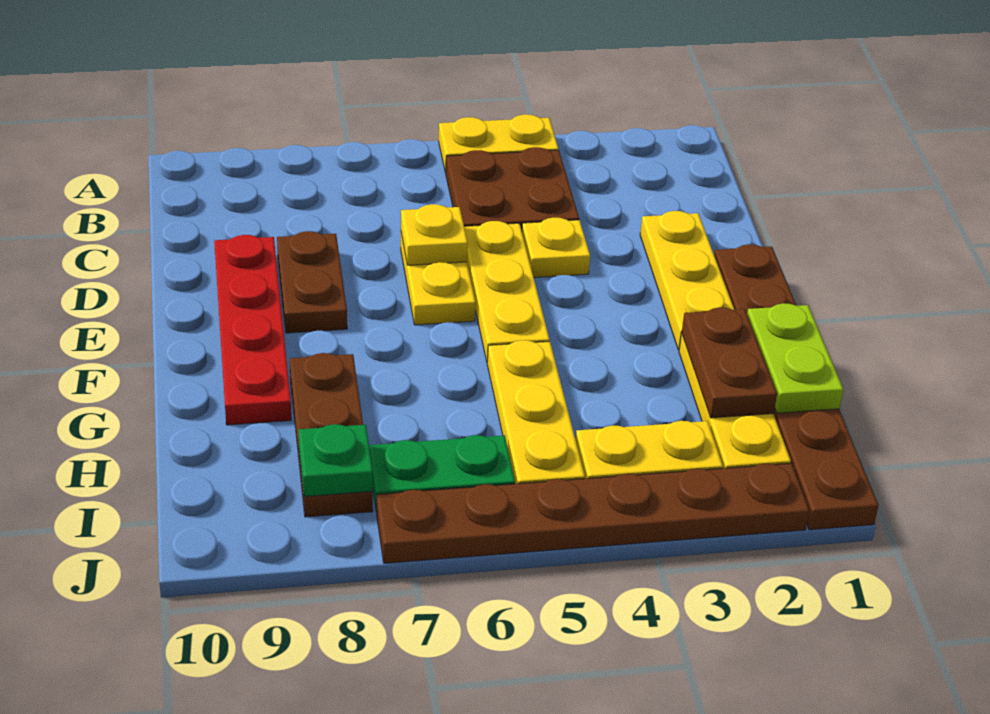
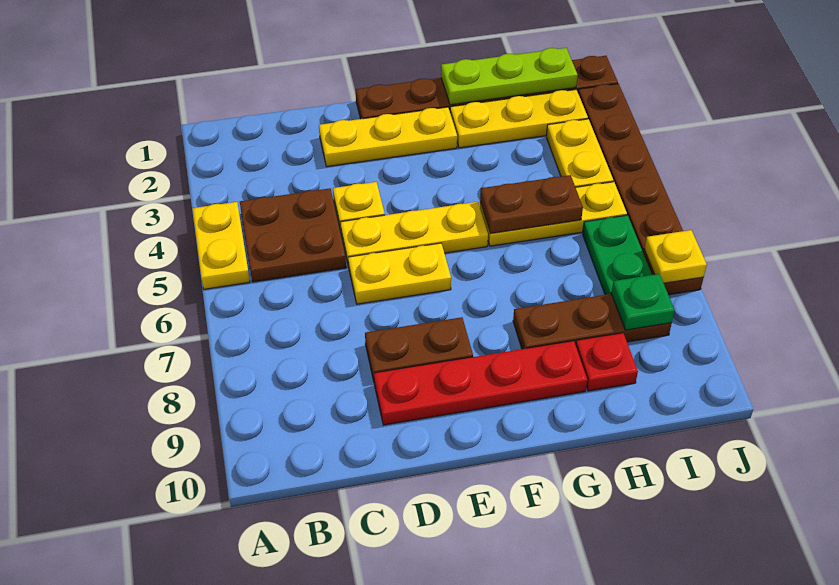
yellow plate D6 level 2 -> yellow plate J7 level 2
lime plate G1:H1 level 2 -> lime plate G1:I1 level 2
brown plate G2:H2 level 2 -> brown plate G5:H5 level 2
none -> red plate H9 level 1

